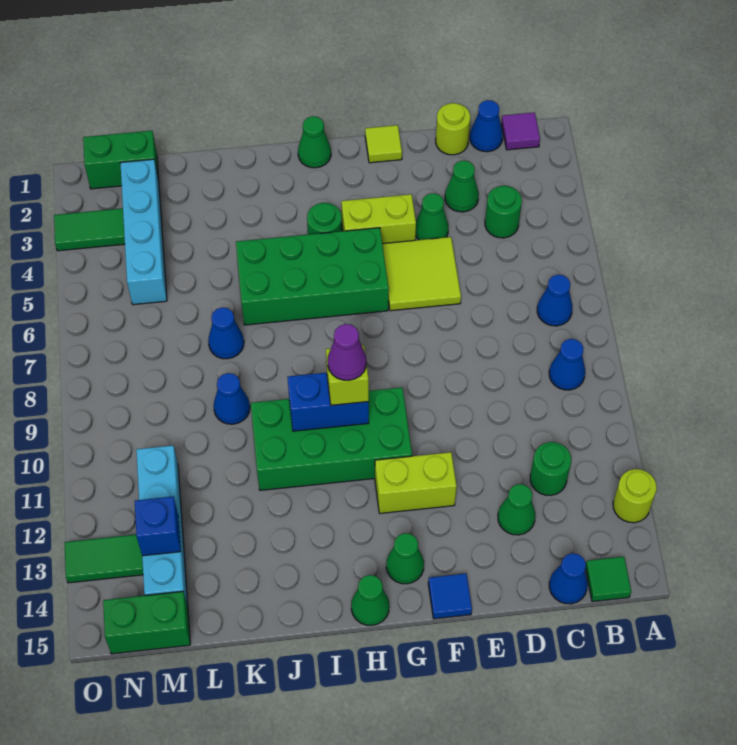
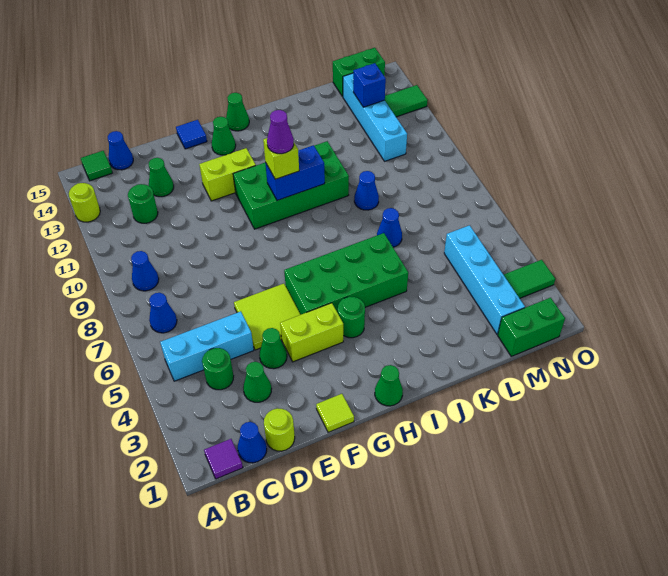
none -> cyan brick B5:D5 level 1

